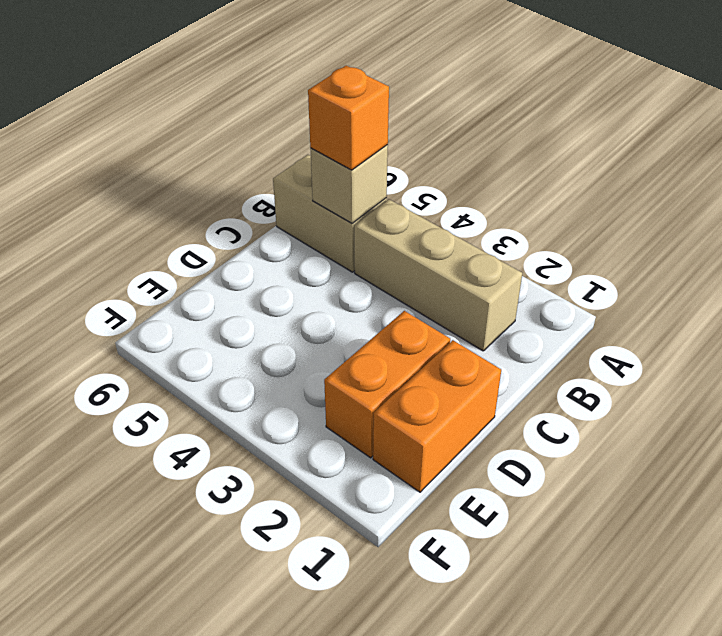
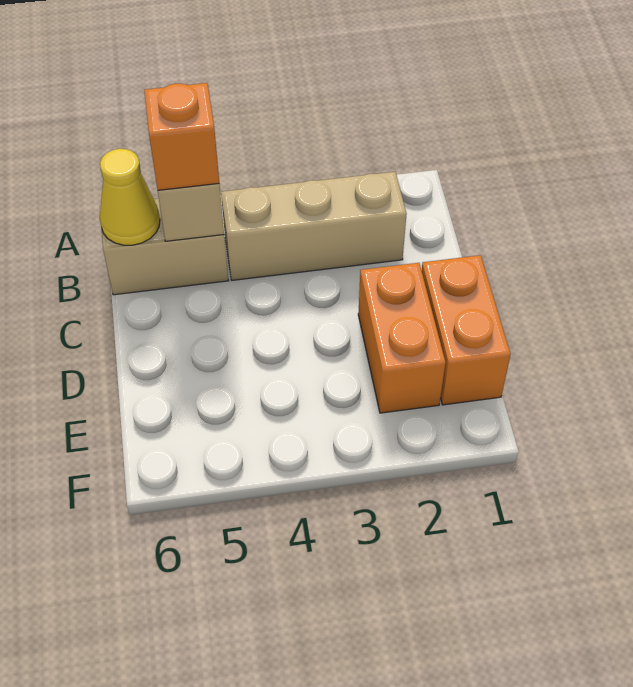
none -> yellow cone B6 level 2

